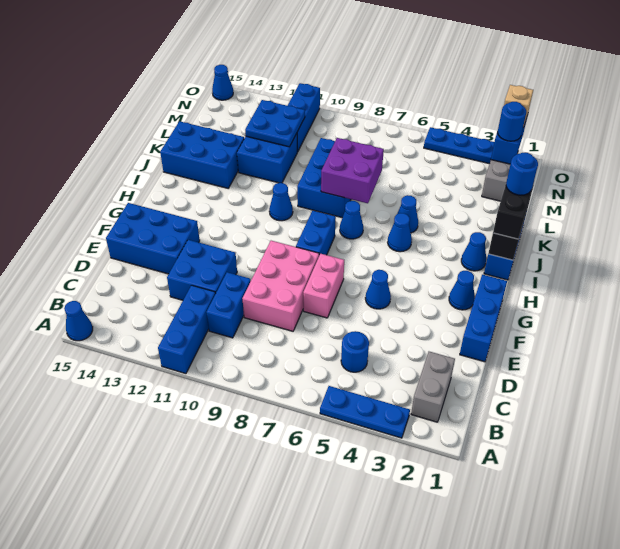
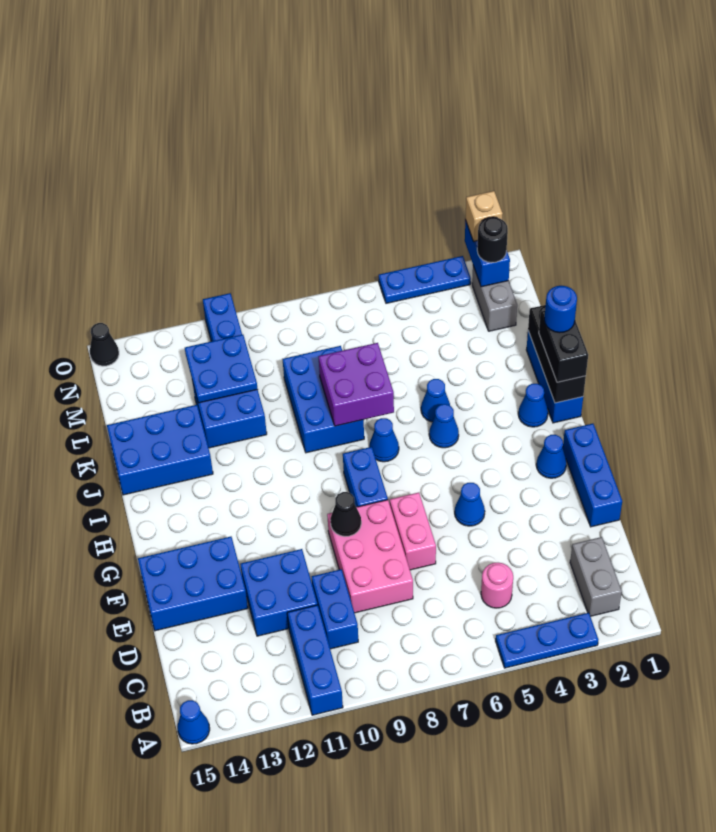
blue round brick C5 level 1 -> pink round brick C5 level 1
none -> black cone F9 level 2
blue cone I10 level 1 -> none
blue round brick N2 level 3 -> black round brick N2 level 3
blue cone O15 level 1 -> black cone O15 level 1

